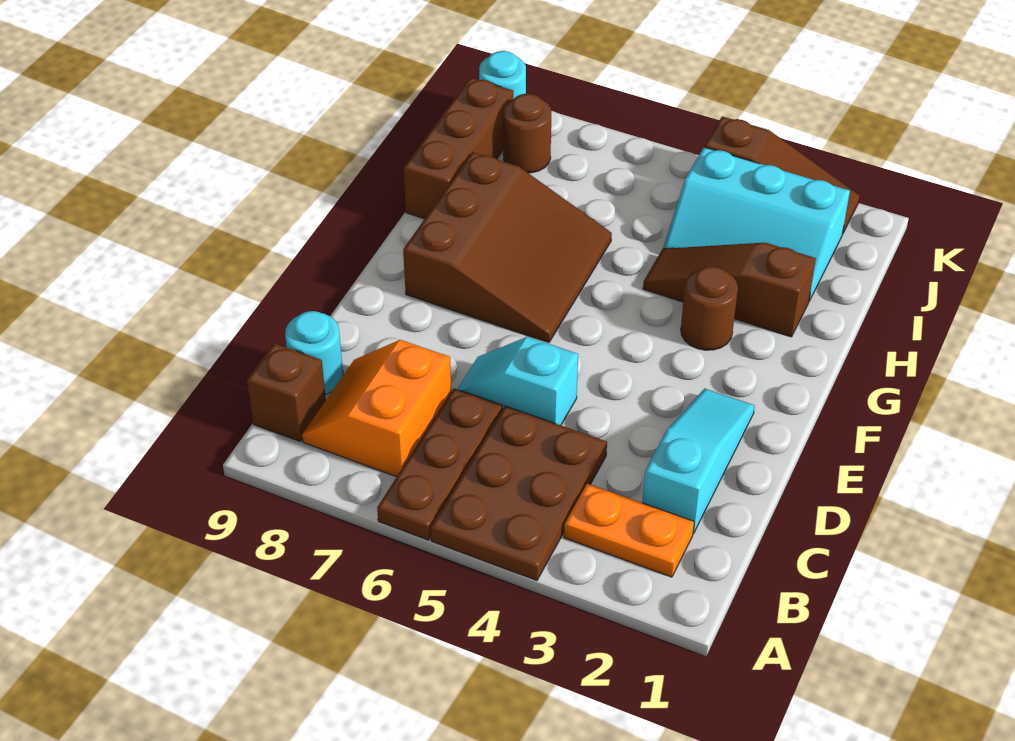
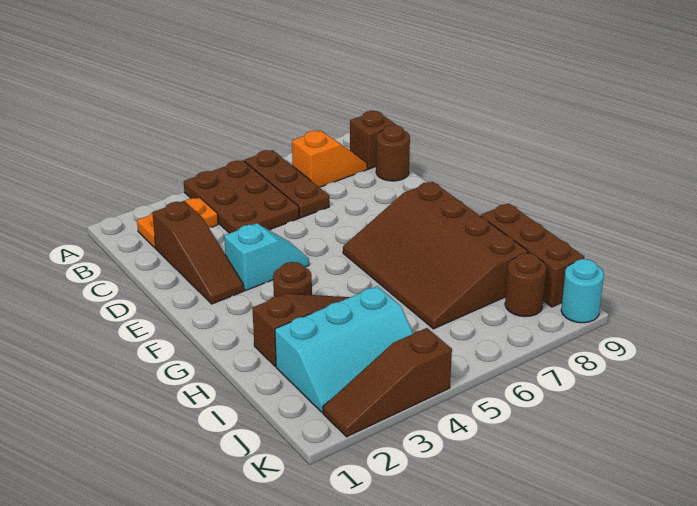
orange slope B7:C8 level 1 top 7 -> orange slope B7:B8 level 1 top 7
cyan slope C2:E2 level 1 top C -> brown slope C2:E2 level 1 top C
cyan round brick C9 level 1 -> brown round brick C9 level 1
cyan slope D5:D6 level 1 top 5 -> cyan slope E3:E4 level 1 top 3
brown slope F6:H8 level 1 top 8 -> brown slope F6:I8 level 1 top 8
cyan slope I2:J4 level 1 top J -> cyan slope I2:J4 level 1 top I

